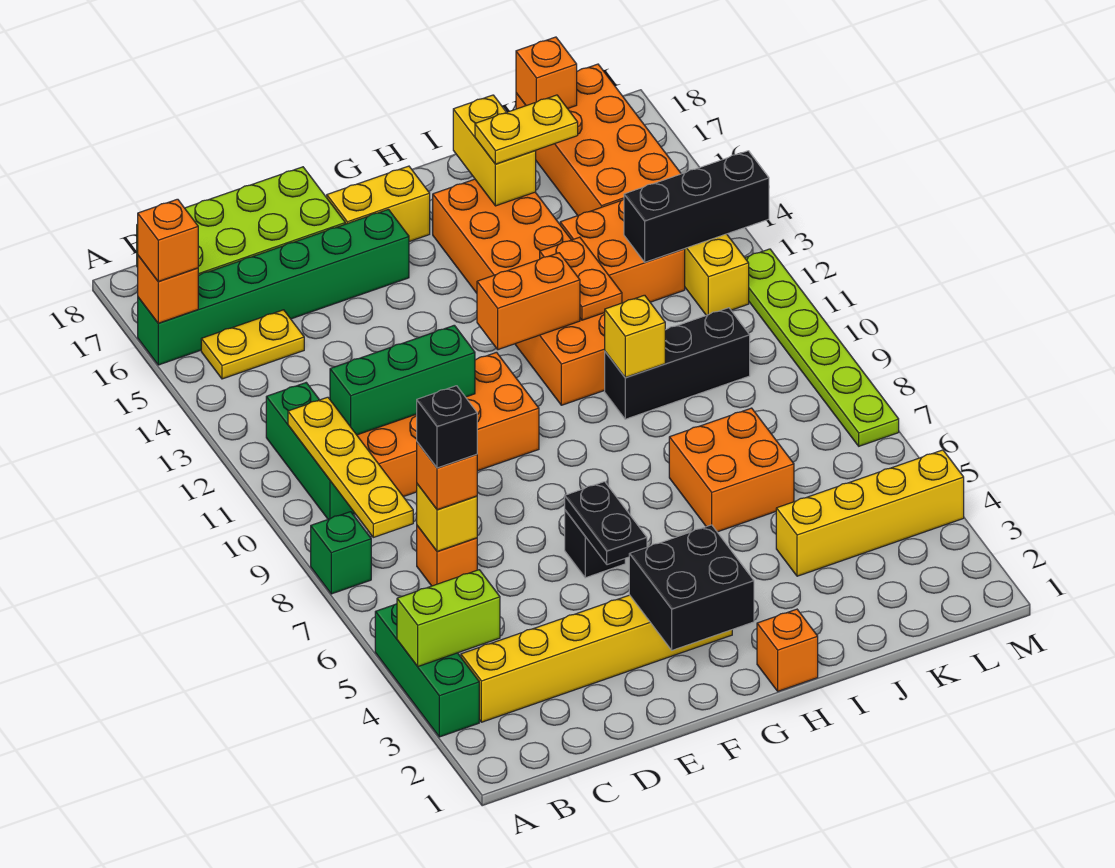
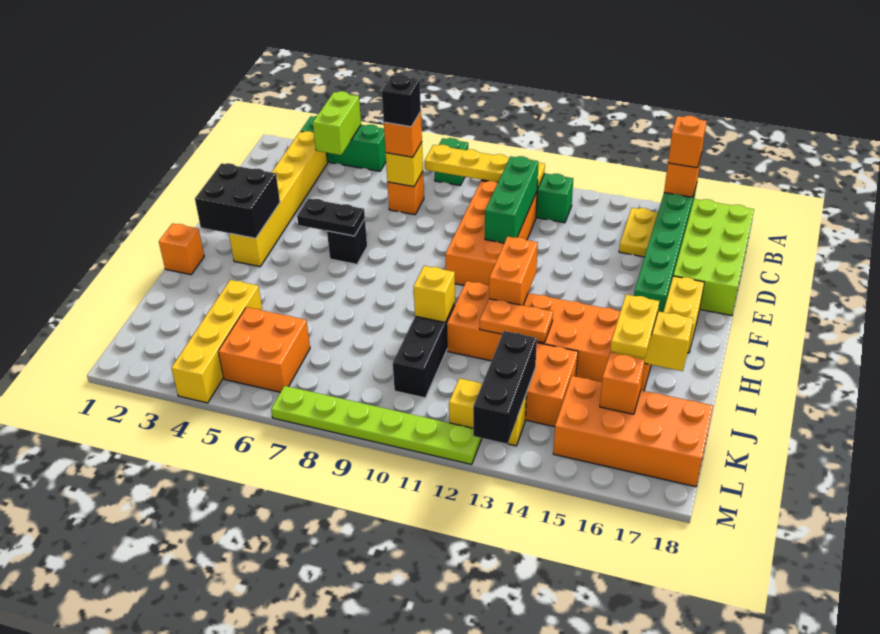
orange brick I6:J7 level 1 -> orange brick K5:L6 level 1
orange brick K18 level 2 -> orange brick K16 level 2

